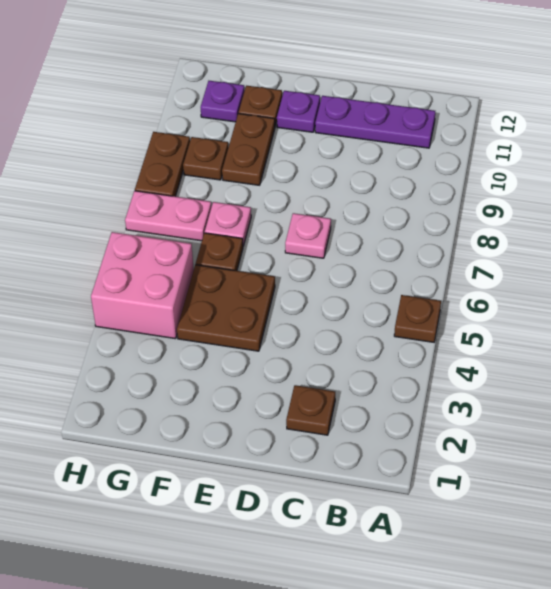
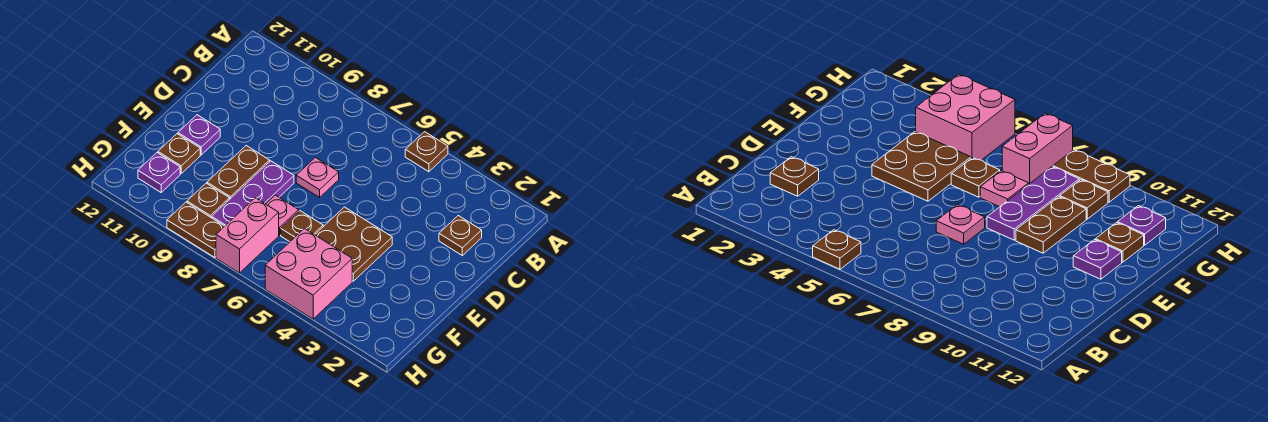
purple plate B11:D11 level 1 -> purple plate E8:G8 level 1
brown plate F9:F10 level 1 -> brown plate E9:F9 level 1
pink plate G7:H7 level 1 -> pink brick G7:H7 level 1

